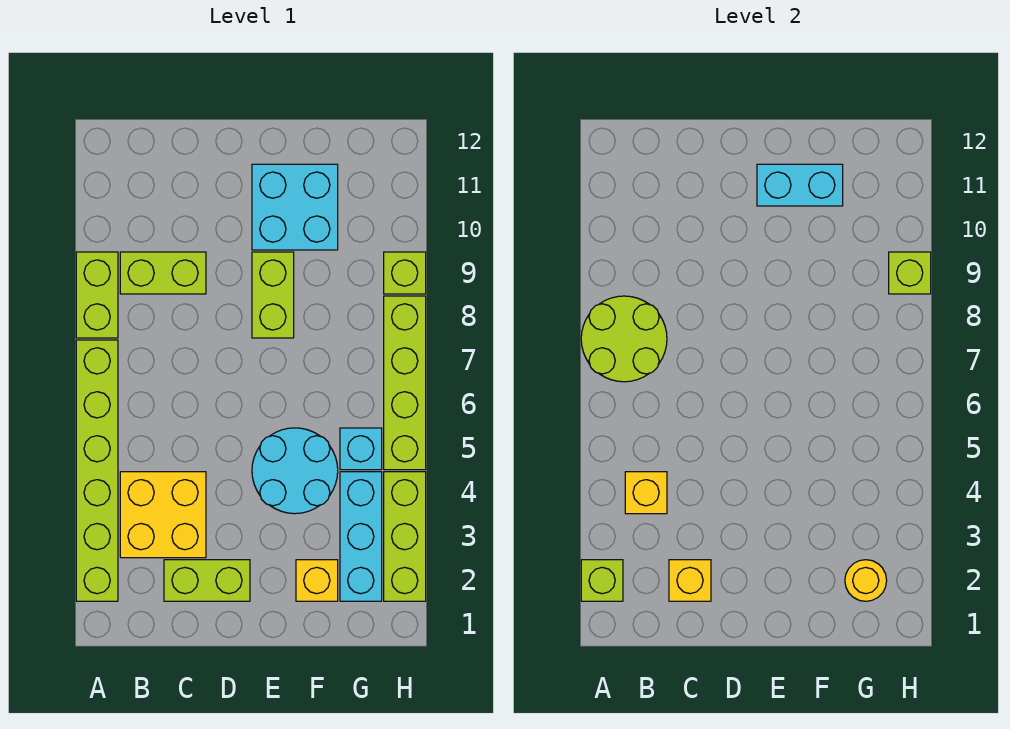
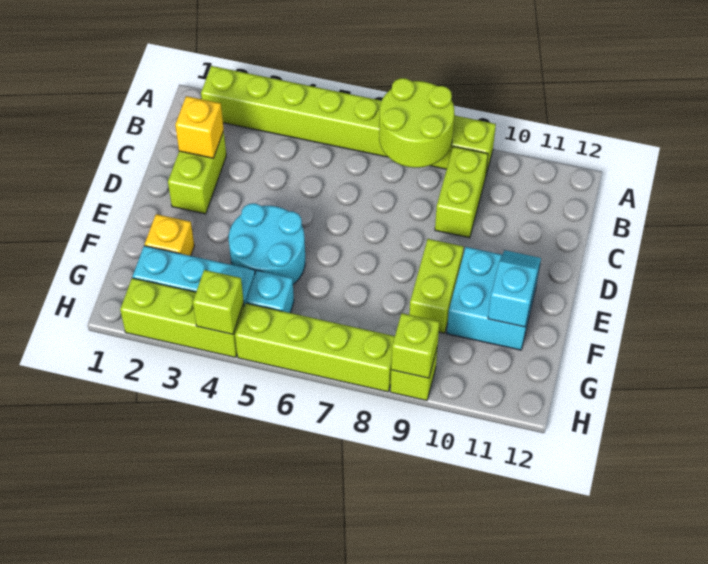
lime brick A2 level 2 -> lime brick H4 level 2
yellow brick B3:C4 level 1 -> none
yellow brick B4 level 2 -> none
lime brick E8:E9 level 1 -> lime brick E9:F9 level 1
cyan brick E11:F11 level 2 -> cyan slope E11:F11 level 2 top F
yellow round brick G2 level 2 -> none

